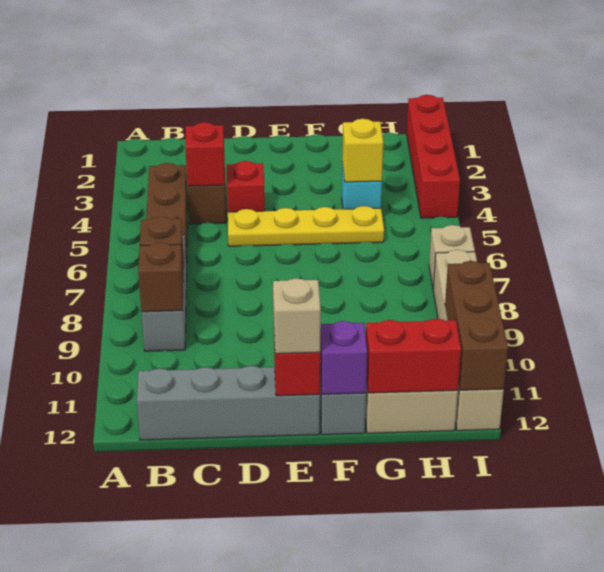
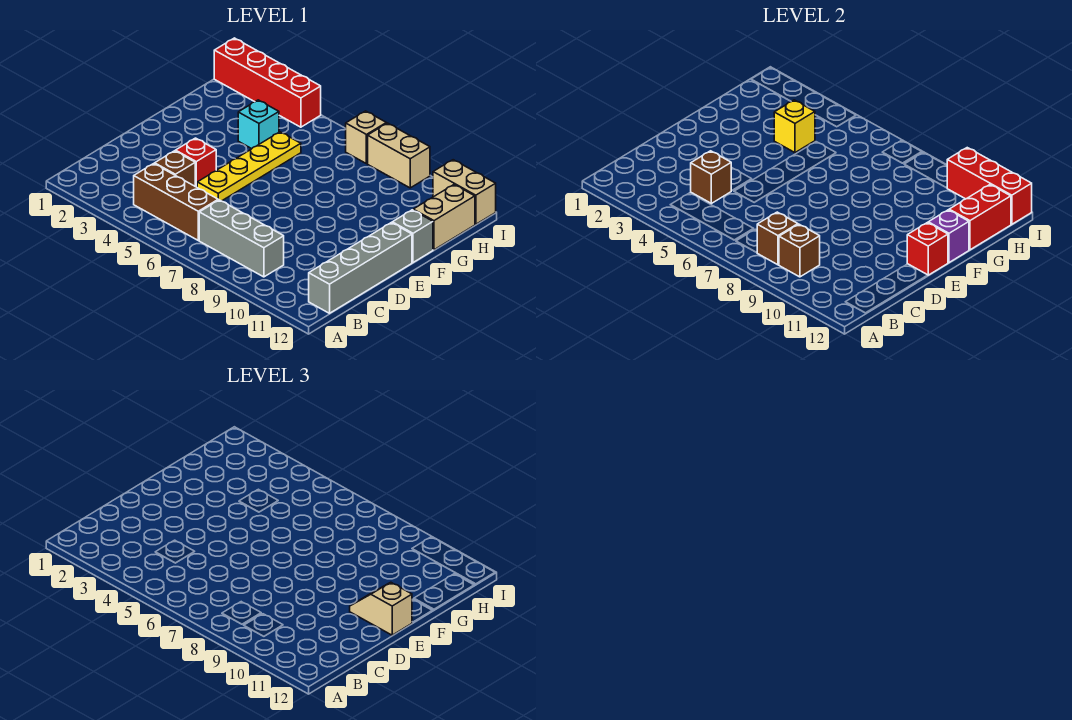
red brick C4 level 2 -> brown brick C4 level 2
brown brick I10:I12 level 2 -> red brick I10:I12 level 2

